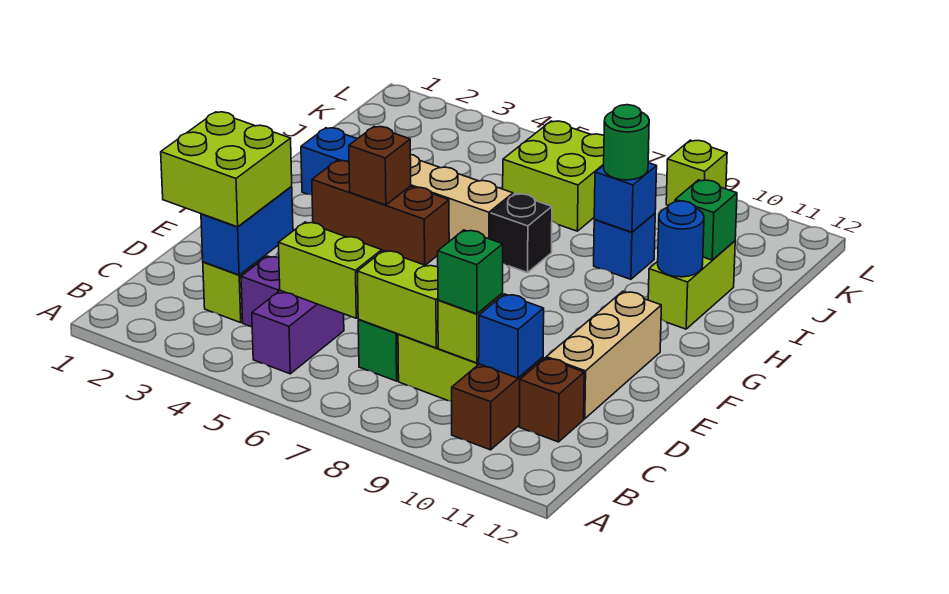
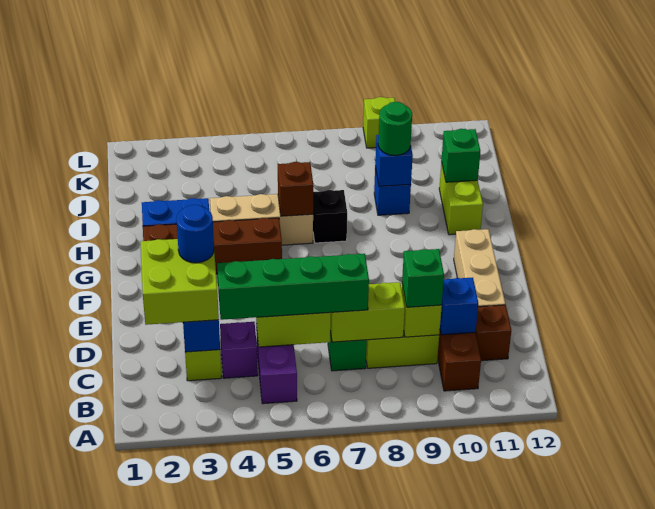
none -> green brick C4:C7 level 3
brown brick G3:G5 level 1 -> brown brick G2:G5 level 1
brown brick G4 level 2 -> brown brick H6 level 2
blue round brick H11 level 2 -> blue round brick D3 level 4
lime brick J6:K7 level 1 -> none

